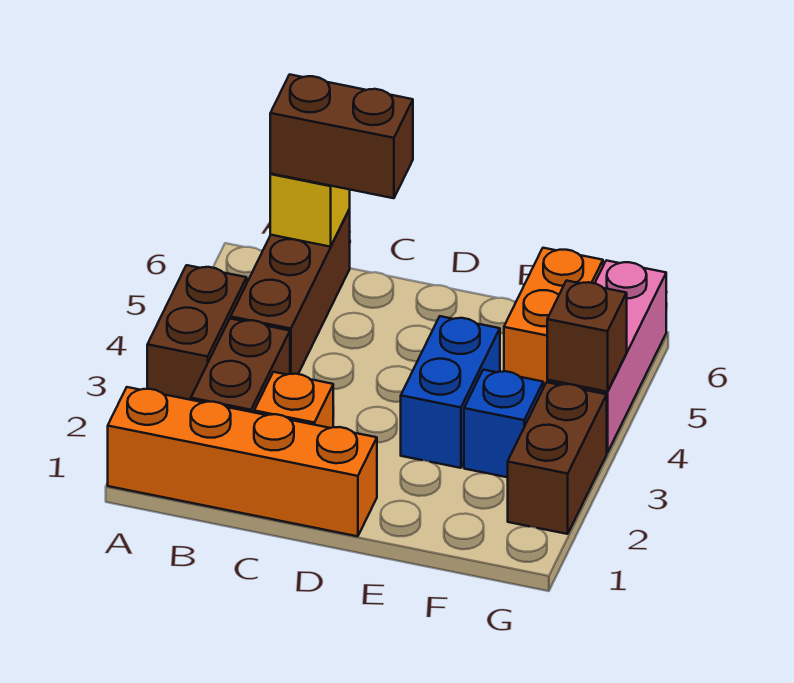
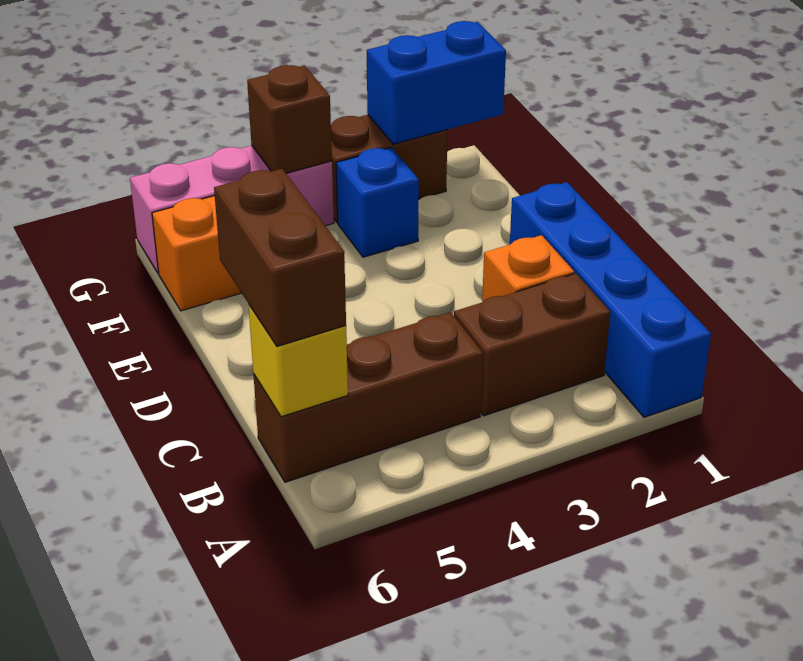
orange brick A1:D1 level 1 -> blue brick A1:D1 level 1
brown brick A3:A4 level 1 -> none
blue brick E3:E4 level 1 -> blue brick G1:G2 level 2

